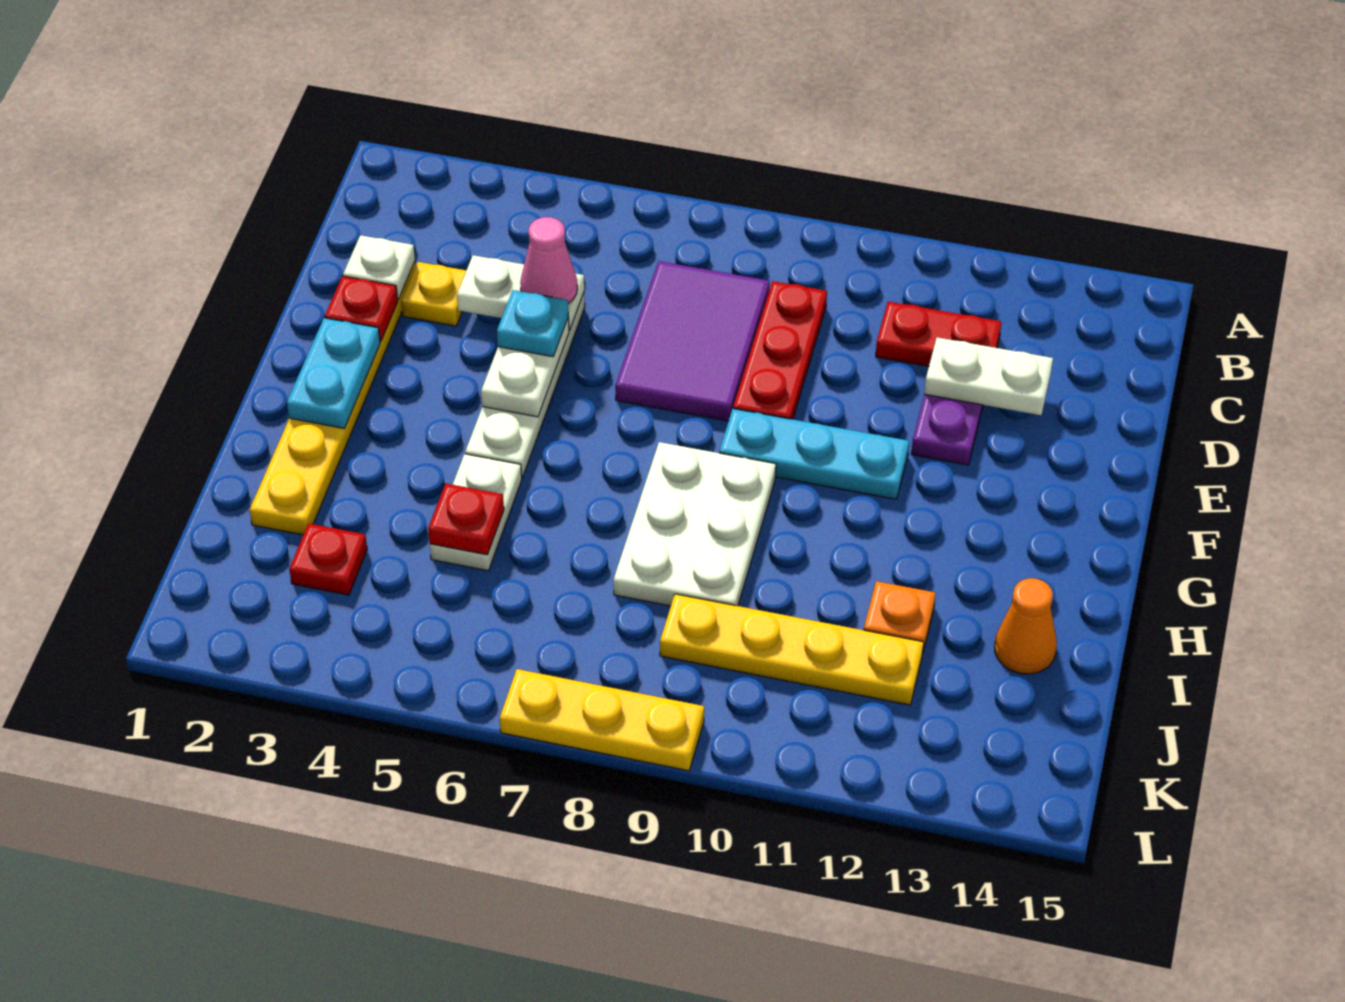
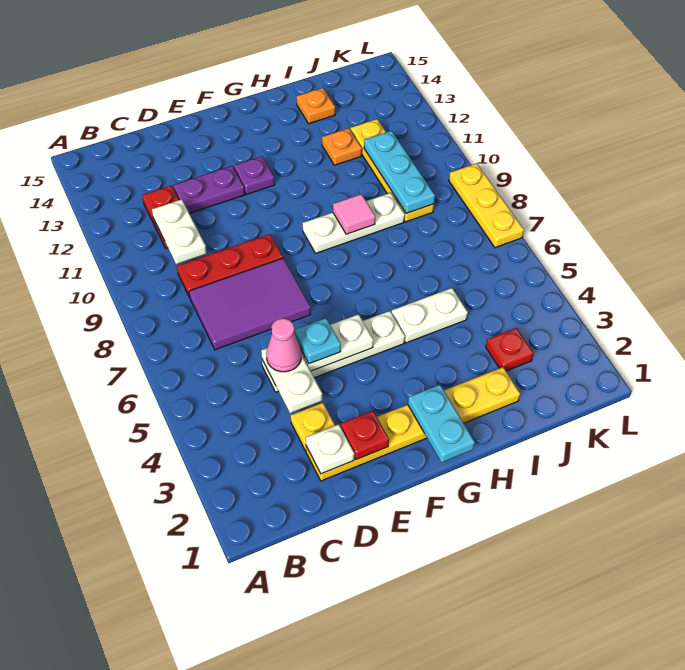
white plate D12:D13 level 2 -> white plate C10:C11 level 2
cyan plate F2:G2 level 2 -> cyan plate G1:G2 level 2
cyan plate F9:F11 level 1 -> cyan plate J9:J11 level 2
none -> purple plate F12 level 1
white plate G8:I9 level 1 -> white plate G9:I9 level 1
none -> pink tile H9 level 2
red plate I5 level 2 -> none
orange cone I14 level 1 -> orange plate I14 level 1

